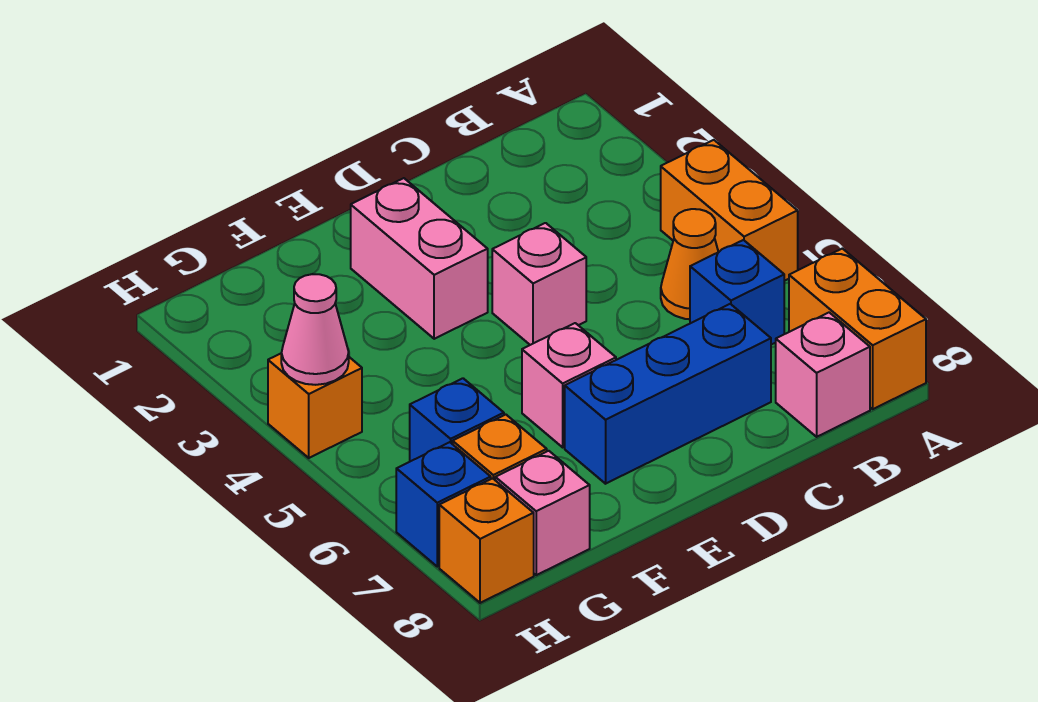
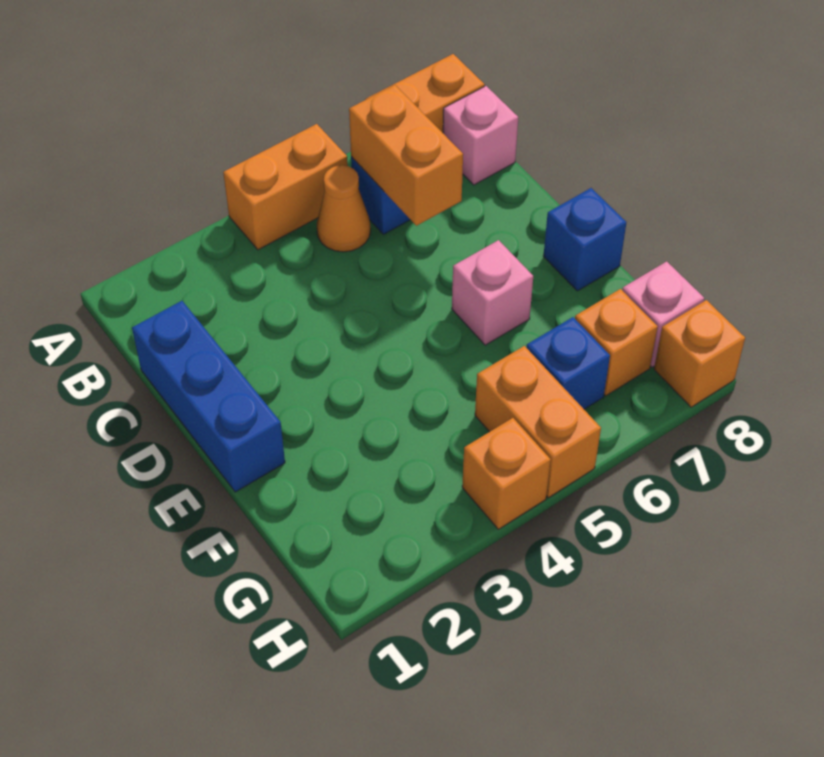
none -> orange brick B6:C6 level 2
blue brick C7:E7 level 1 -> blue brick C1:E1 level 1
pink brick D4 level 1 -> none
pink brick E2:E3 level 1 -> none
none -> orange brick G5:H5 level 1
pink cone H4 level 2 -> none
blue brick H7 level 1 -> blue brick E8 level 1

